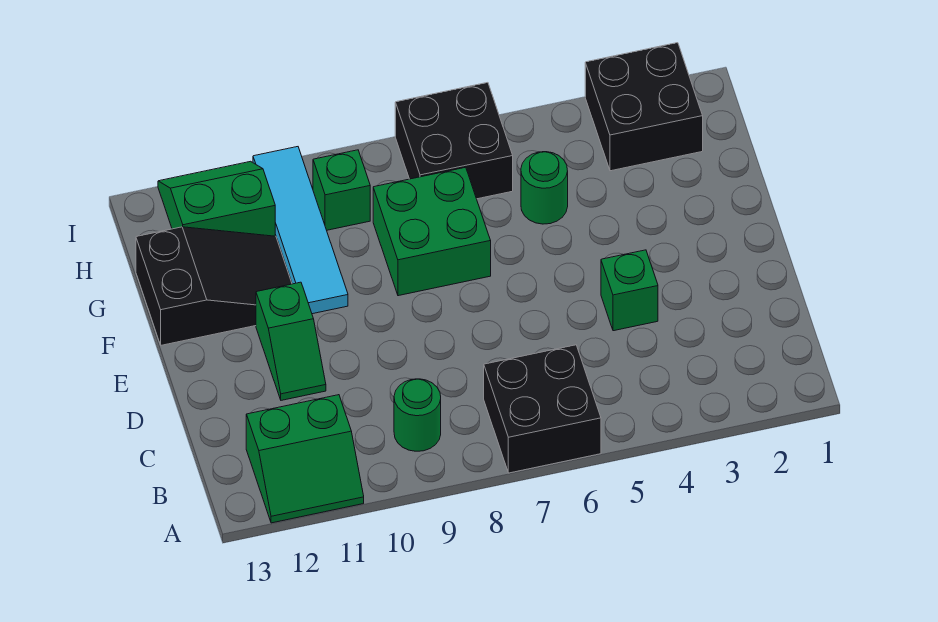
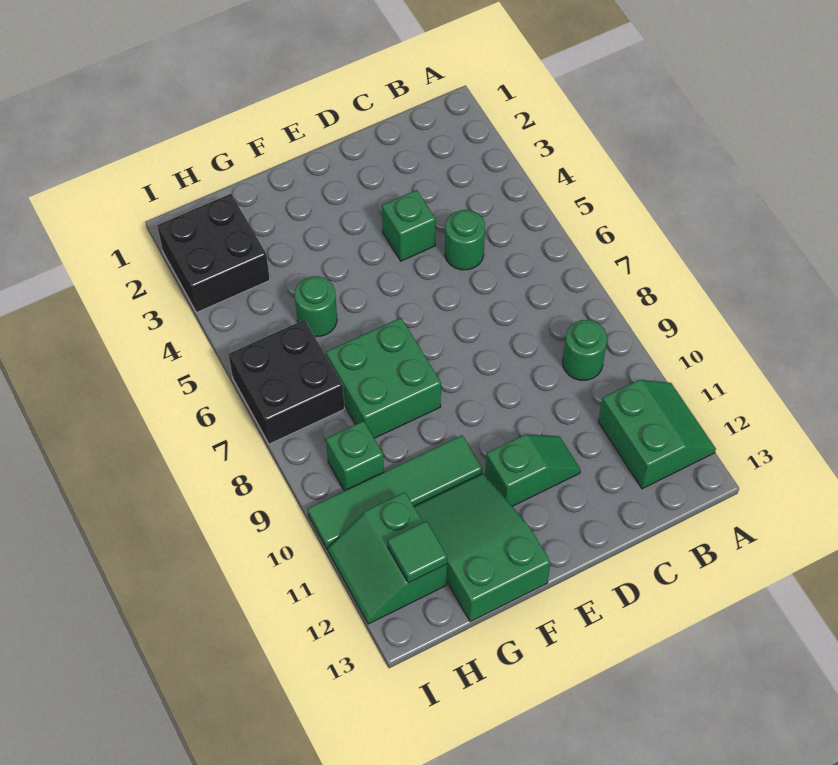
black brick A6:B7 level 1 -> none
none -> green round brick C5 level 1
cyan tile F10:I10 level 1 -> green tile F10:I10 level 1
black slope F11:G13 level 1 top 13 -> green slope F11:G13 level 1 top 13
none -> green tile H12 level 2

